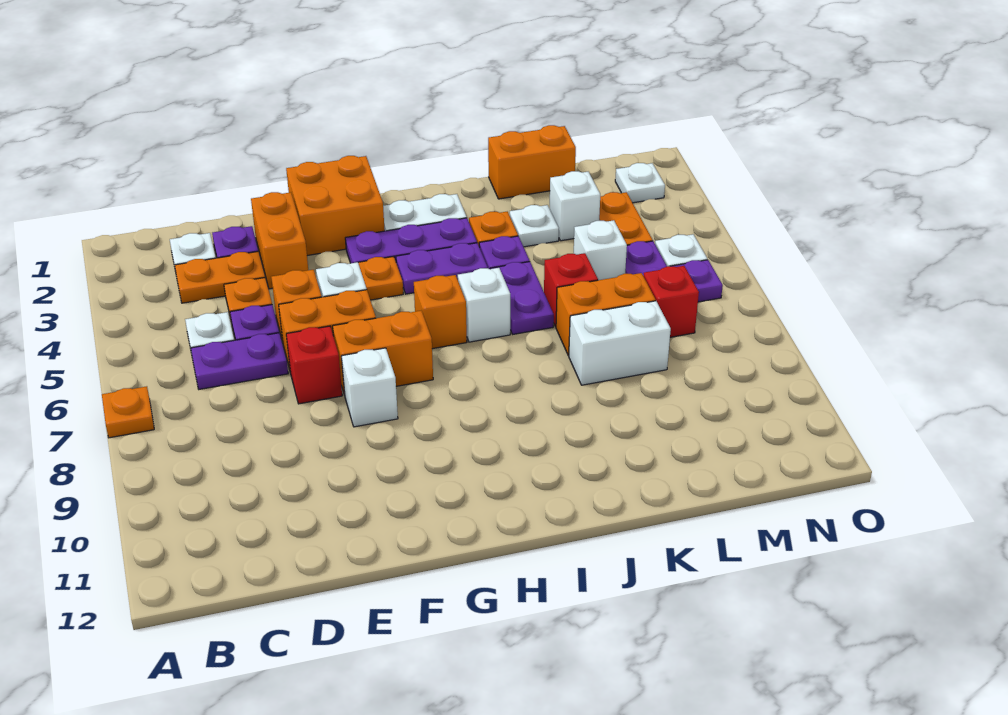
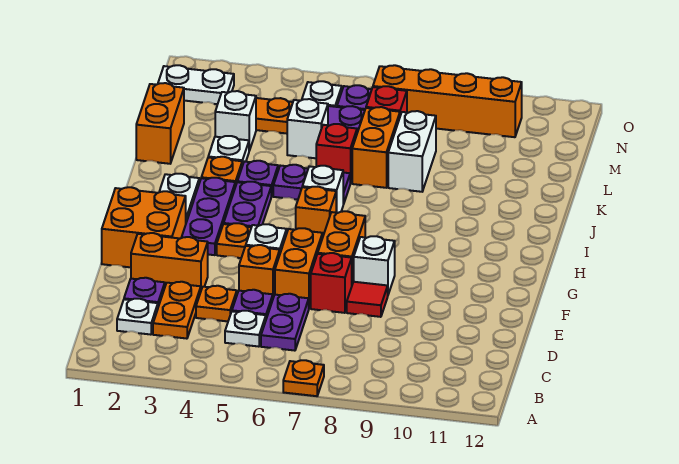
none -> red tile E8 level 1
white plate N2 level 1 -> white plate N1:N2 level 1
none -> orange brick N7:N10 level 1

